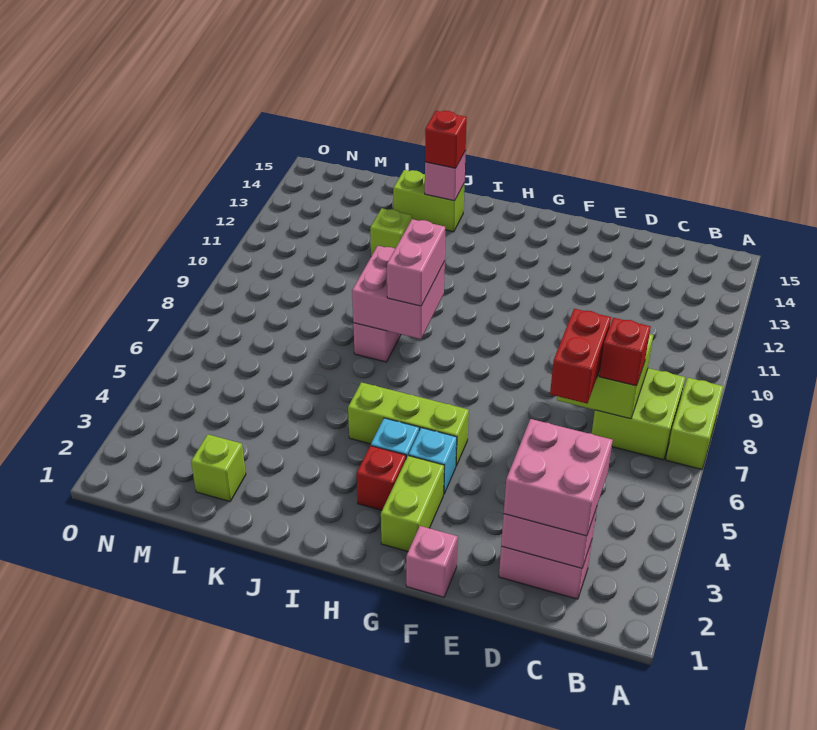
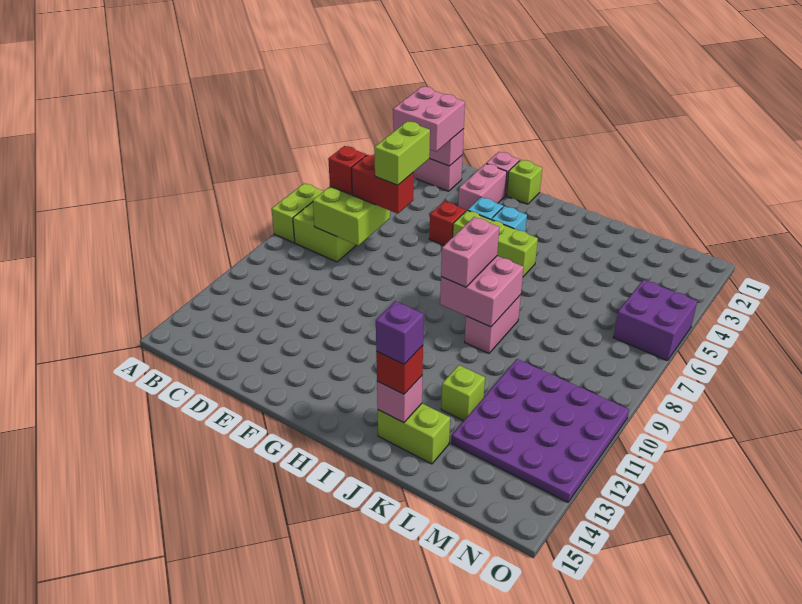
red brick D6:D7 level 3 -> red brick D7:E7 level 3
none -> pink brick F2:F3 level 1
lime brick G2:G3 level 1 -> lime brick E6:E7 level 4
red brick H3 level 1 -> red brick F5 level 1
none -> purple brick J14 level 4
lime brick L2 level 1 -> lime brick G1 level 1
none -> purple plate L10:O13 level 1
none -> purple brick N5:O6 level 1

